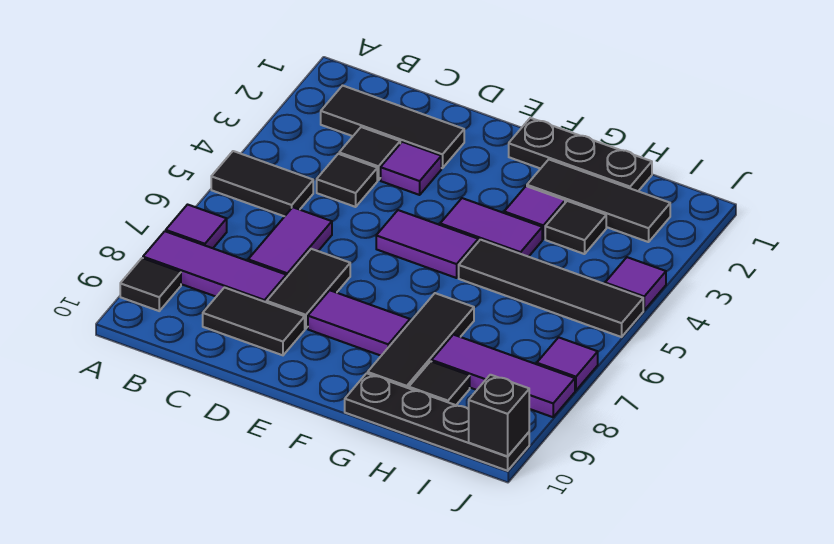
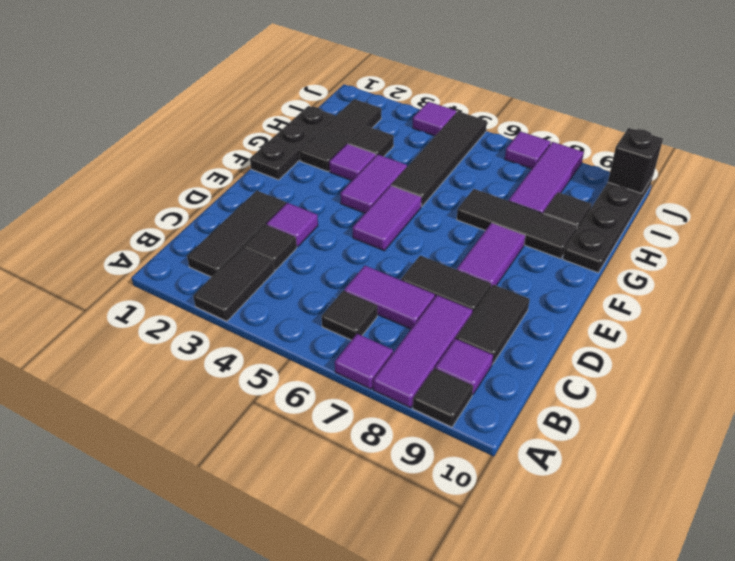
black tile A5:B5 level 1 -> black tile A3:B3 level 1
none -> purple tile B9 level 1
black tile C4 level 1 -> black tile B6 level 1

